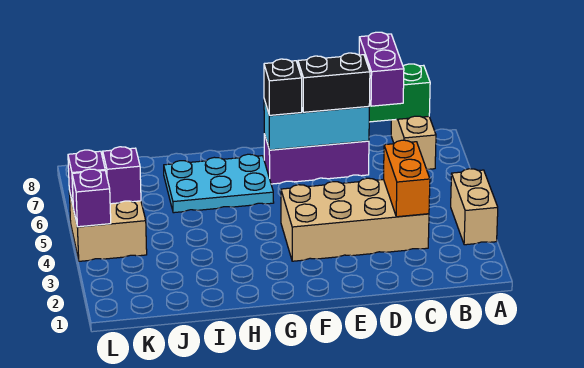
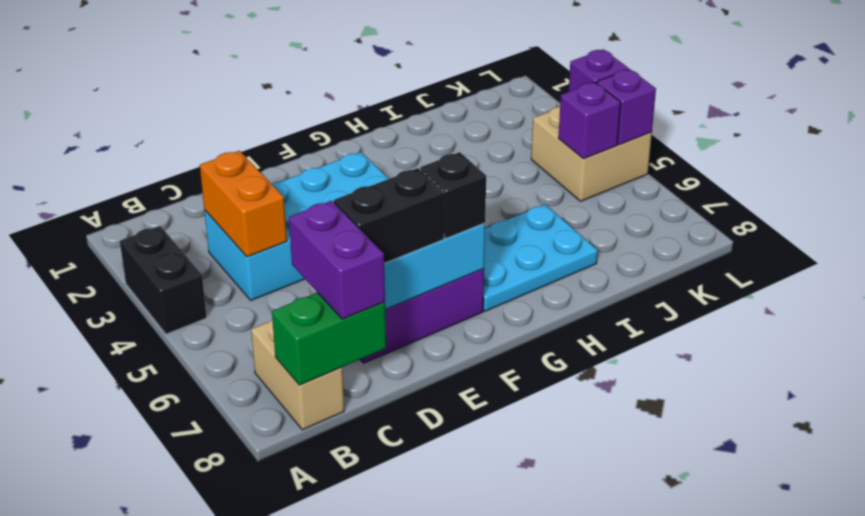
tan brick A3:A4 level 1 -> black brick A3:A4 level 1
tan brick C3:F4 level 1 -> cyan brick C3:F4 level 1

